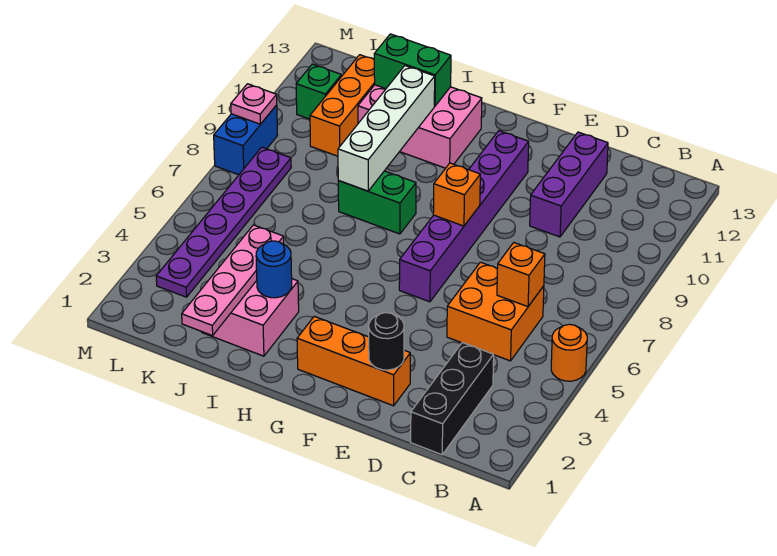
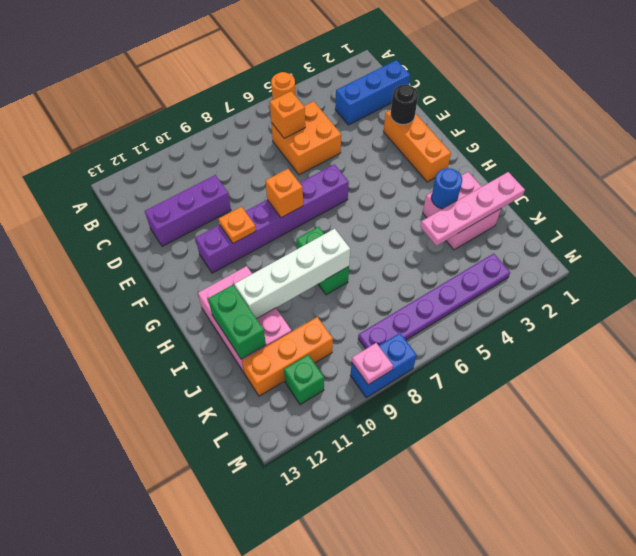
black brick C1:C3 level 1 -> blue brick C1:C3 level 1
none -> orange plate F10 level 2

